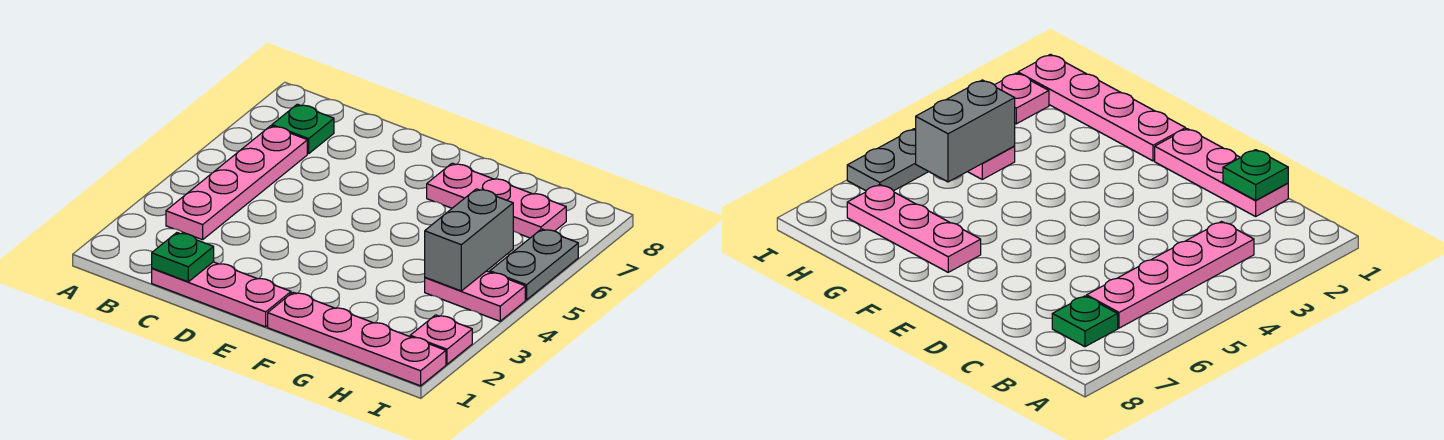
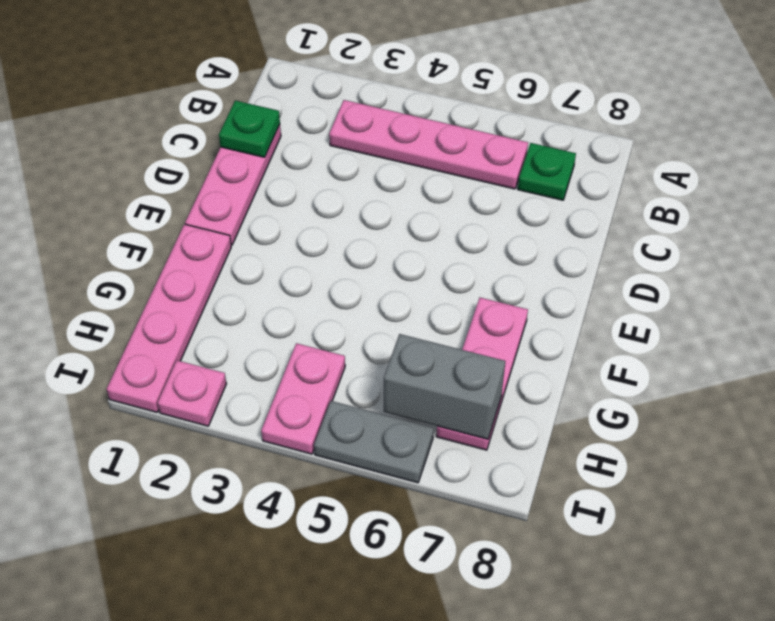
grey brick H4:H5 level 2 -> grey brick H6:H7 level 2

